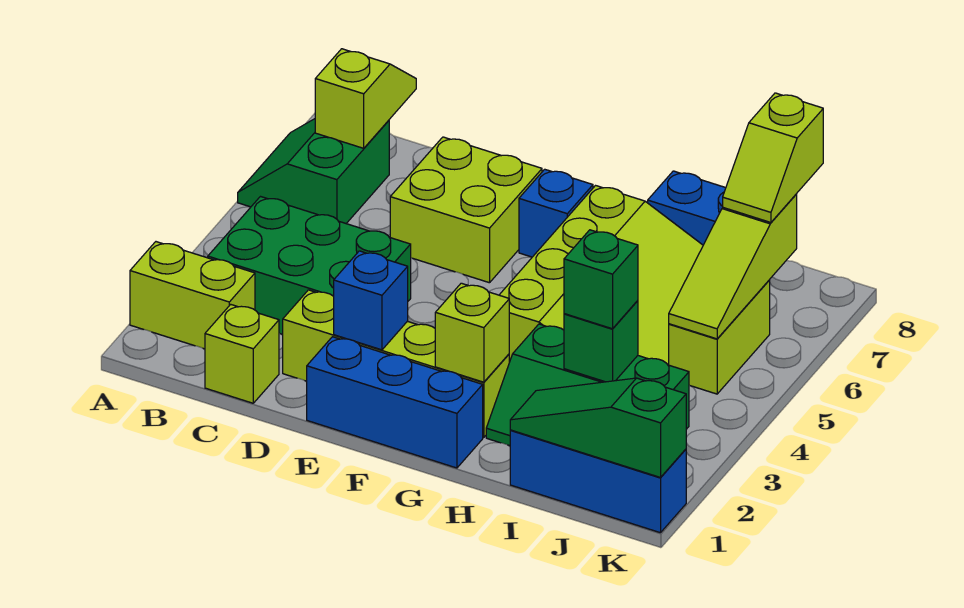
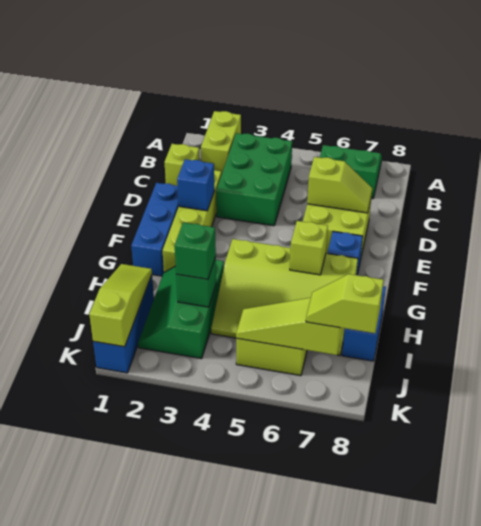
lime slope B7:B8 level 2 top 7 -> lime slope D6:D7 level 2 top 6
lime brick G2 level 2 -> lime brick G6 level 2
green slope I1:K1 level 2 top K -> lime slope I1:K1 level 2 top K

